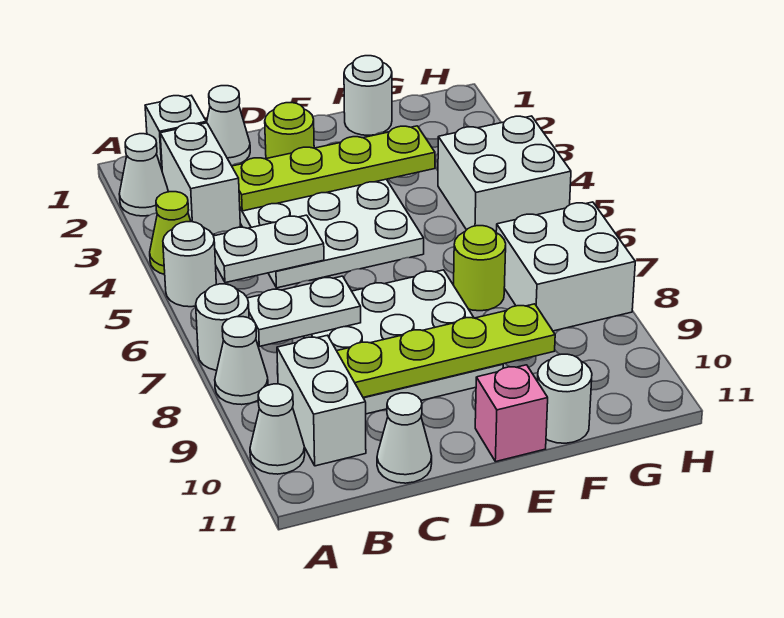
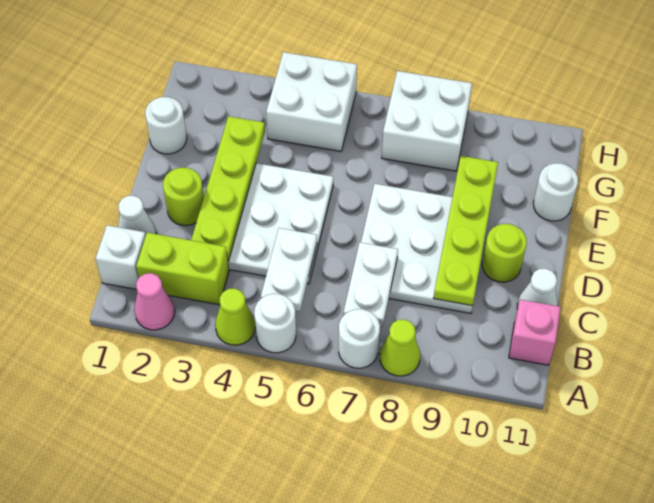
white cone A2 level 1 -> pink cone A2 level 1
white cone A8 level 1 -> lime cone A8 level 1
white cone A10 level 1 -> none
white brick B2:B3 level 1 -> lime brick B2:B3 level 1
white brick B9:B10 level 1 -> none
pink brick E11 level 1 -> pink brick B11 level 1
lime round brick F7 level 1 -> lime round brick D10 level 1

